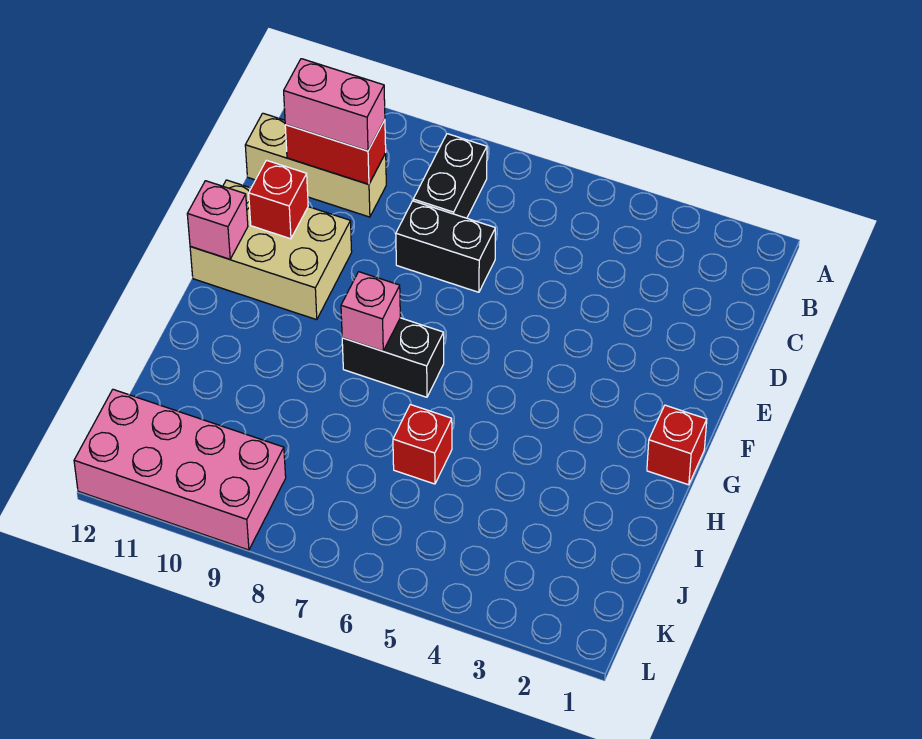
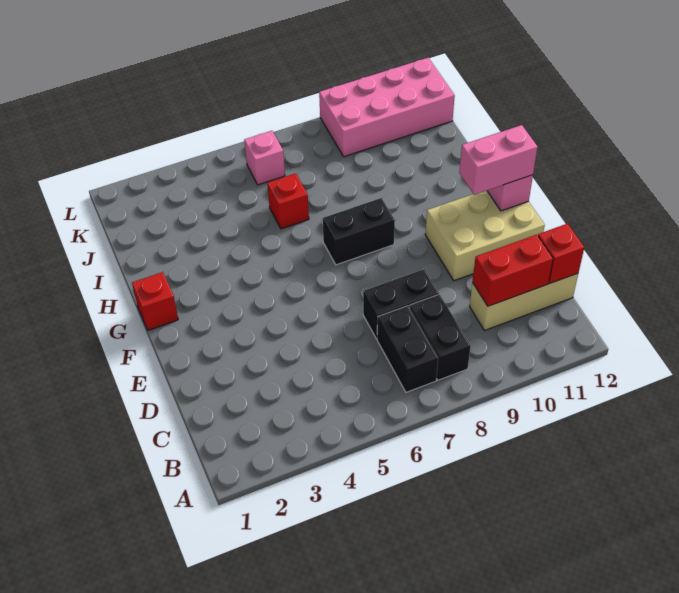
none -> black brick B7:C7 level 1
pink brick C10:C11 level 3 -> pink brick F11:F12 level 3
red brick E11 level 2 -> red brick C12 level 2
pink brick G8 level 2 -> pink brick K6 level 1

